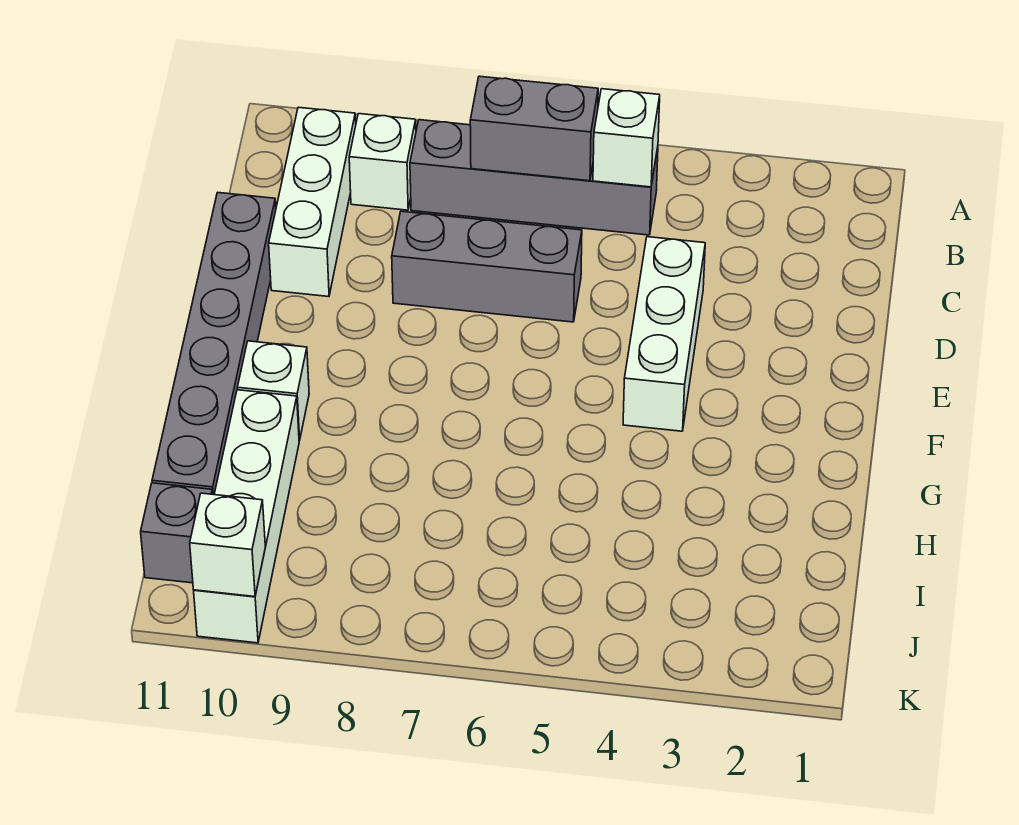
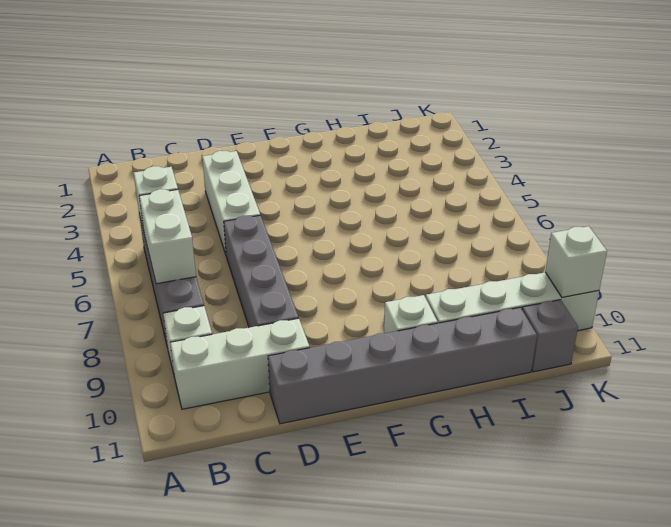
grey brick B6:B7 level 2 -> white brick B6:B7 level 2
white brick D4:F4 level 1 -> white brick D3:D5 level 1
grey brick D6:D8 level 1 -> grey brick D6:D9 level 1

